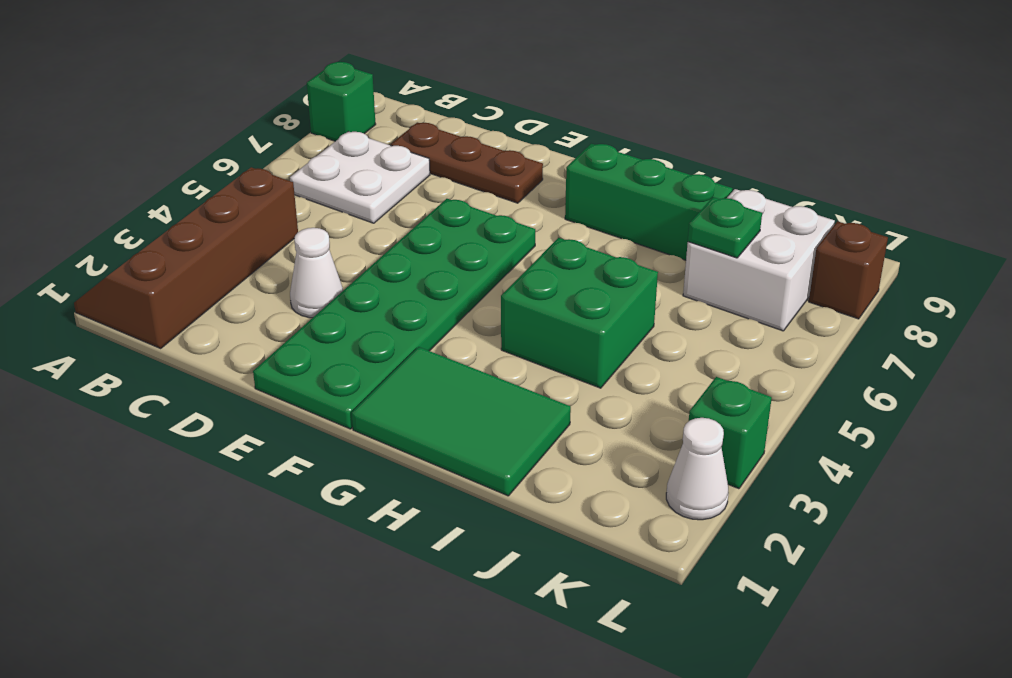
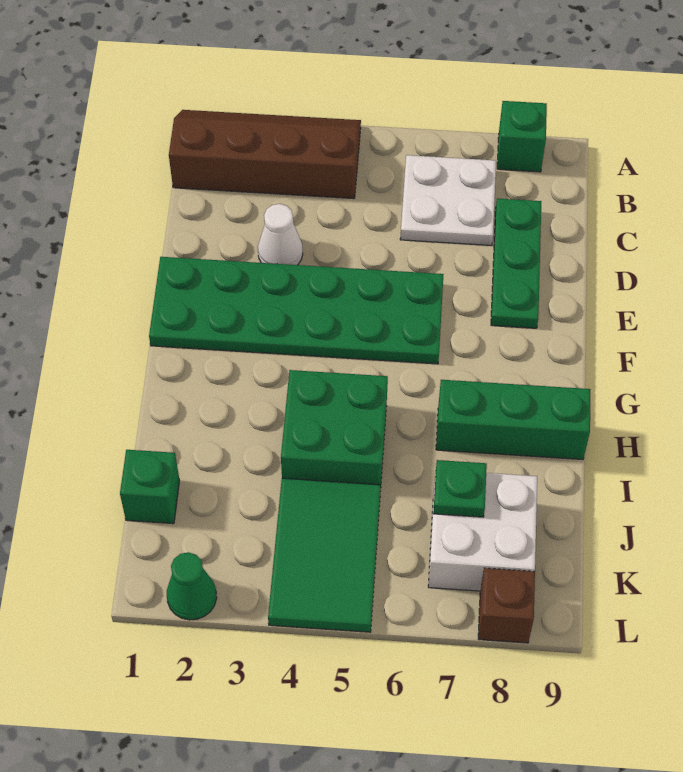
brown plate C8:E8 level 1 -> green plate C8:E8 level 1
green tile G1:I2 level 1 -> green tile J4:L5 level 1
green brick G8:I8 level 1 -> green brick H7:H9 level 1
white cone L2 level 1 -> green cone L2 level 1
green brick L3 level 1 -> green brick J1 level 1

